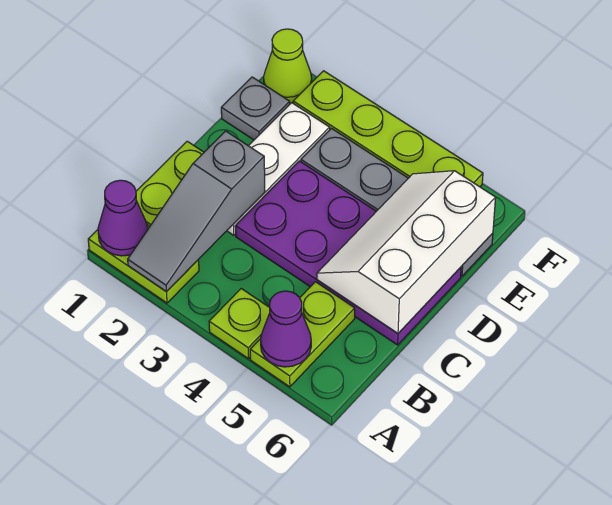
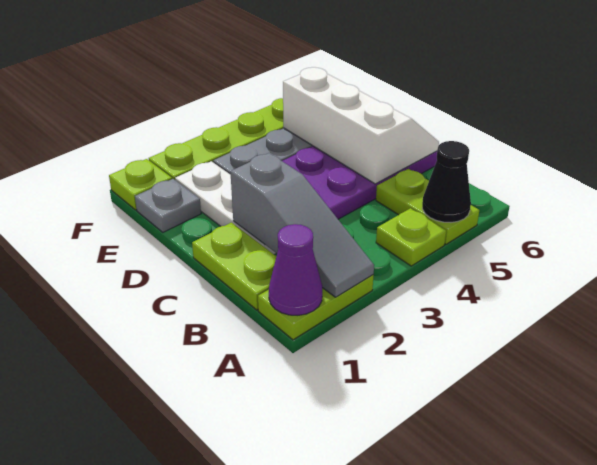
purple cone A5 level 2 -> black cone A5 level 2
white slope C5:E6 level 2 top 6 -> white slope C5:E6 level 2 top 5
lime cone F1 level 1 -> lime plate F1 level 1

